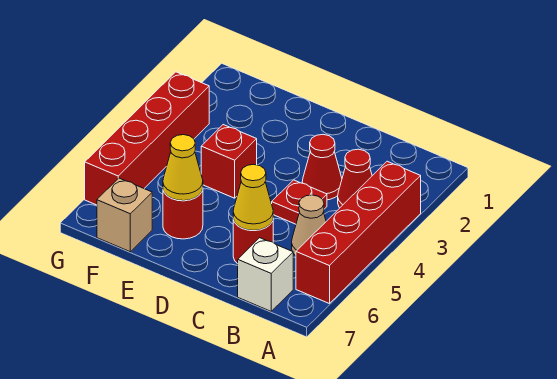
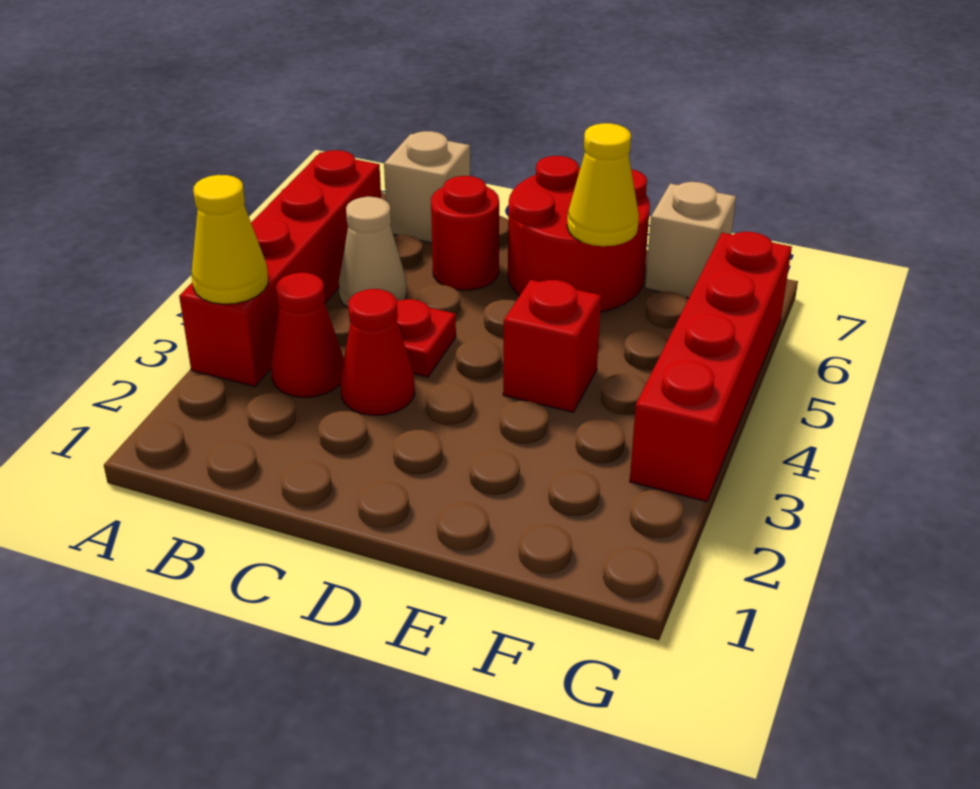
white brick B7 level 1 -> tan brick B7 level 1
yellow cone C6 level 2 -> yellow cone A3 level 2
red round brick E6 level 1 -> red round brick D6:E7 level 1

